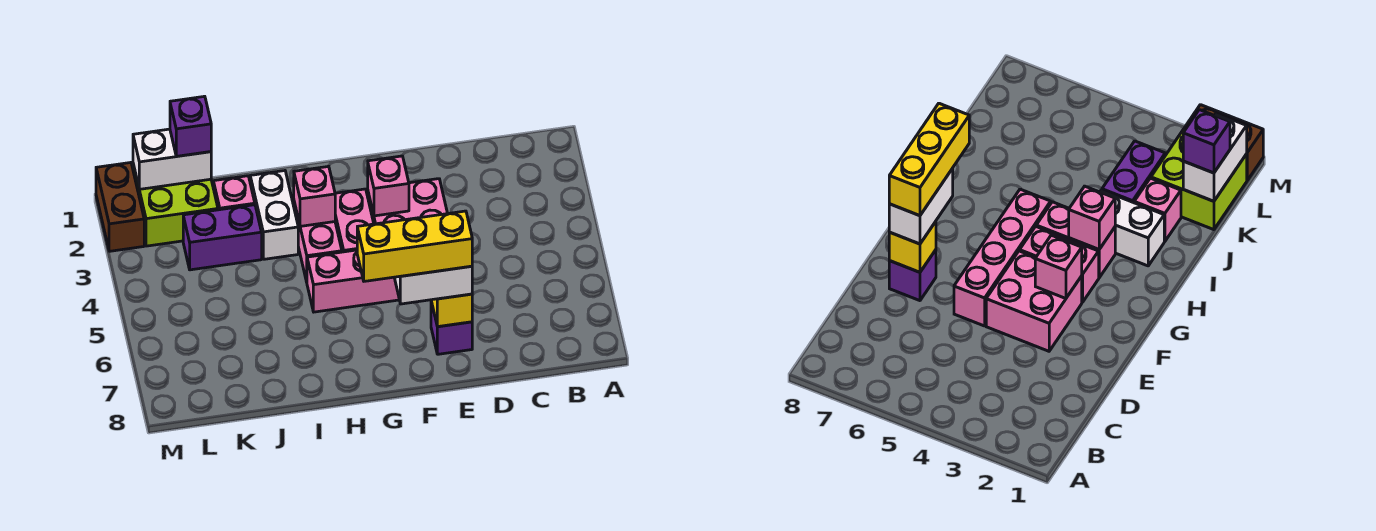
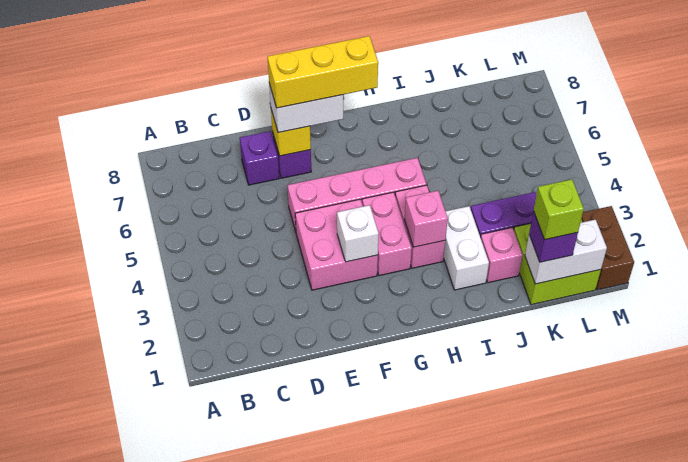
none -> purple brick D7 level 1
pink brick F3 level 2 -> white brick F3 level 2
none -> lime brick K1 level 4

